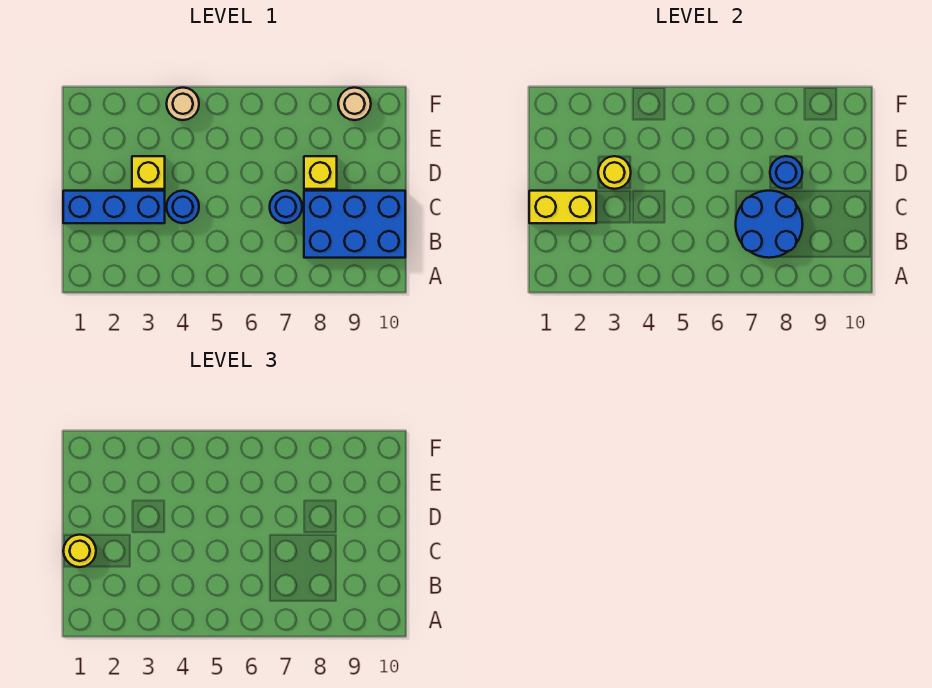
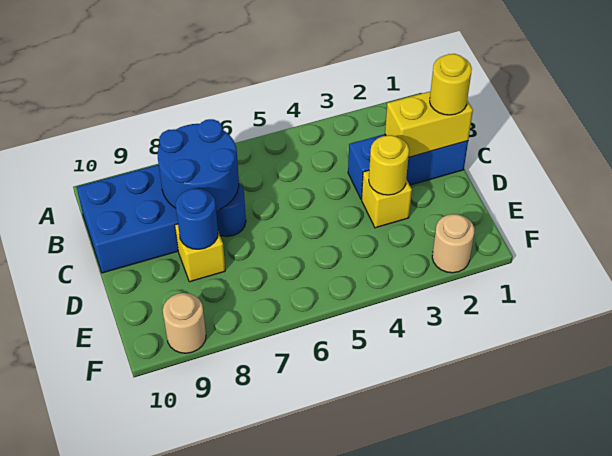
blue round brick C4 level 1 -> none
tan round brick F4 level 1 -> tan round brick F2 level 1

